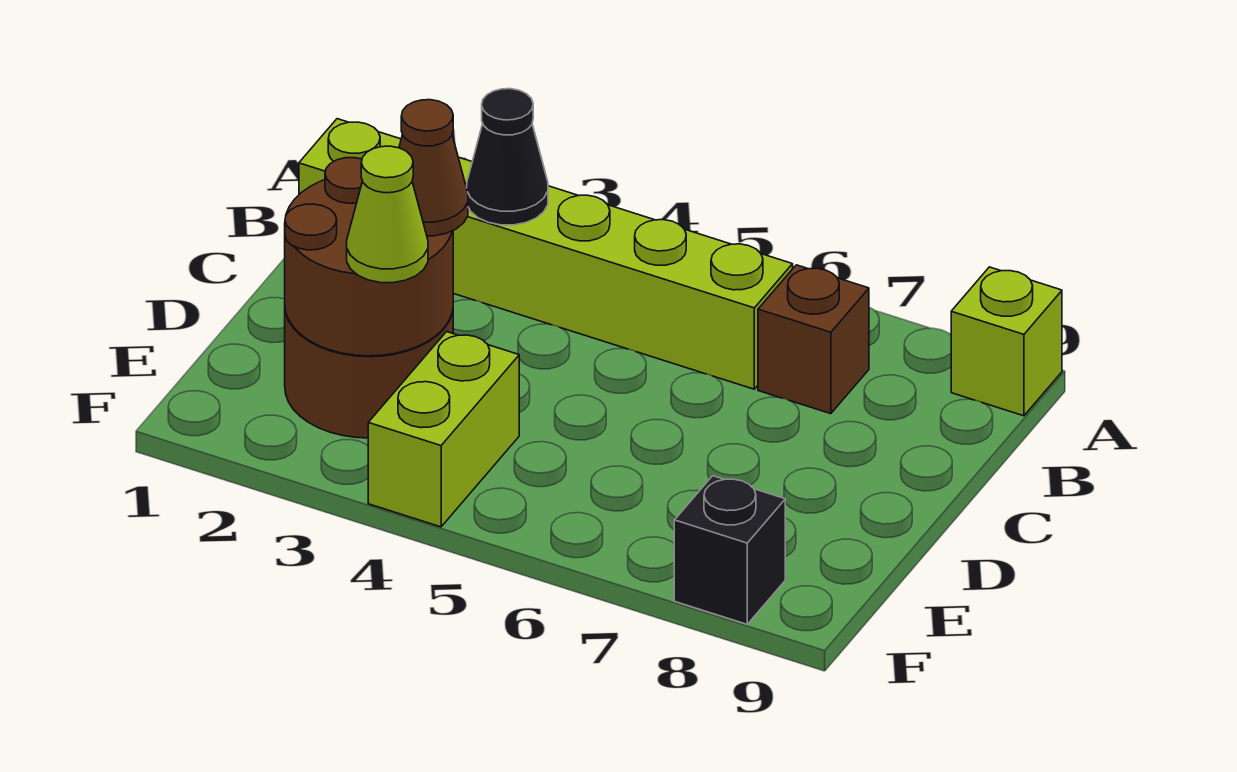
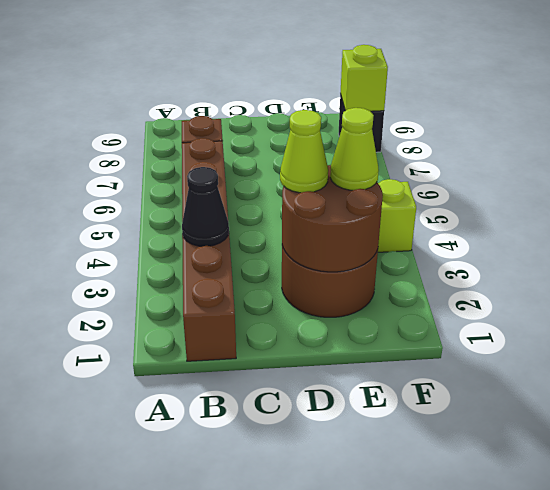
lime brick A9 level 1 -> lime brick F8 level 2
lime brick B1:B6 level 1 -> brown brick B1:B6 level 1
brown cone D3 level 3 -> lime cone D3 level 3

